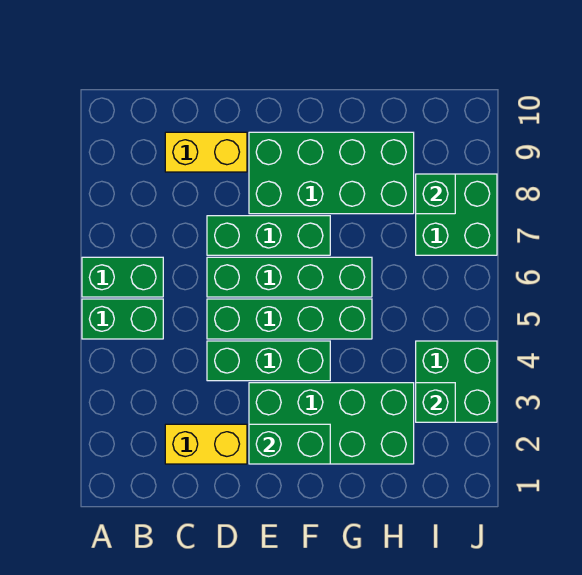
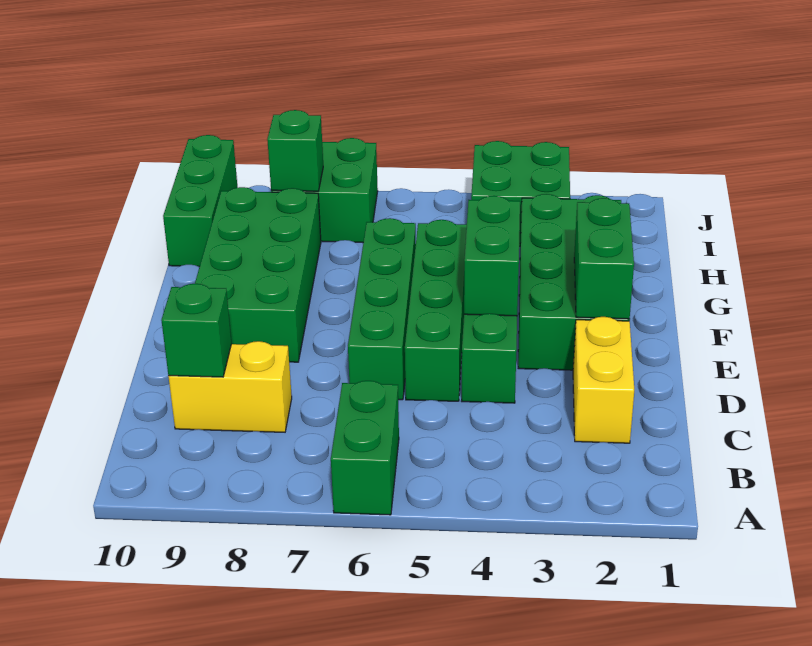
green brick A5:B5 level 1 -> green brick E4:F4 level 2
yellow brick C9:D9 level 1 -> yellow brick C8:C9 level 1
green brick D7:F7 level 1 -> green brick H10:J10 level 1
green brick I3 level 2 -> green brick C9 level 2

